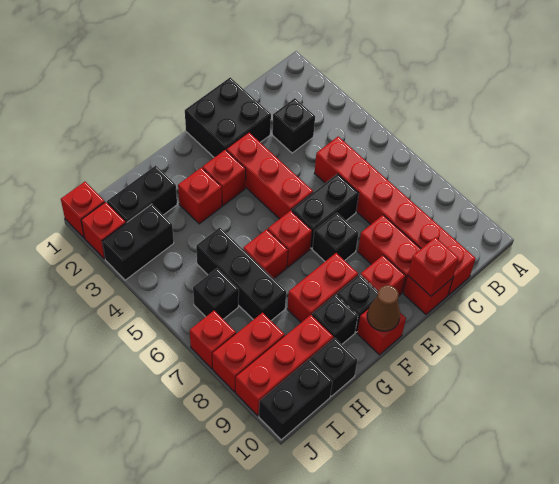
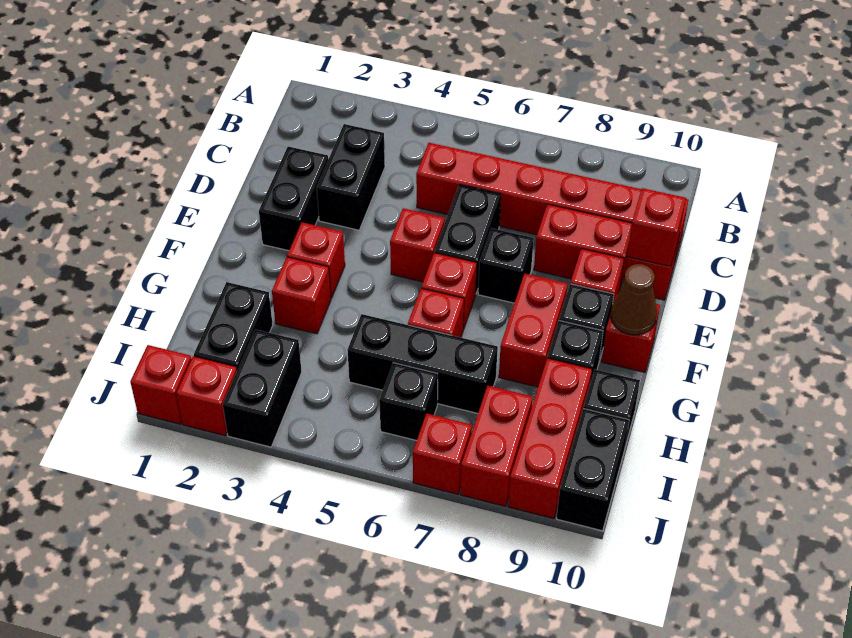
black brick C3 level 1 -> black brick C3:D3 level 1
black brick D1:E2 level 1 -> black brick D2:E2 level 1
red brick E3:E5 level 1 -> red brick E5 level 1

